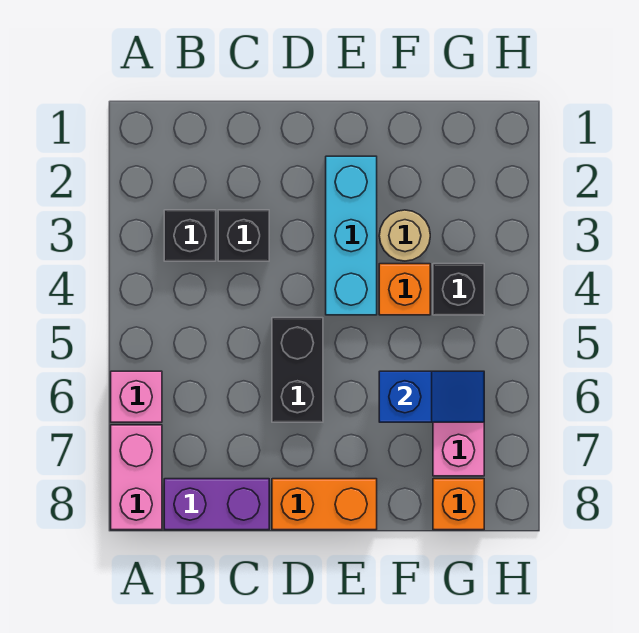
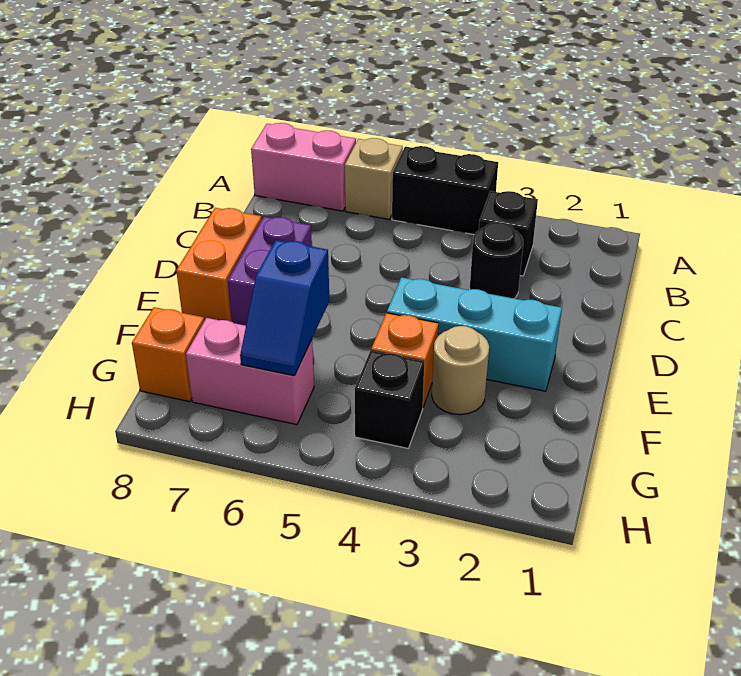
pink brick A6 level 1 -> tan brick A6 level 1
purple brick B8:C8 level 1 -> purple brick D7:E7 level 1
black brick C3 level 1 -> black round brick C3 level 1
black brick D5:D6 level 1 -> black brick A4:A5 level 1

